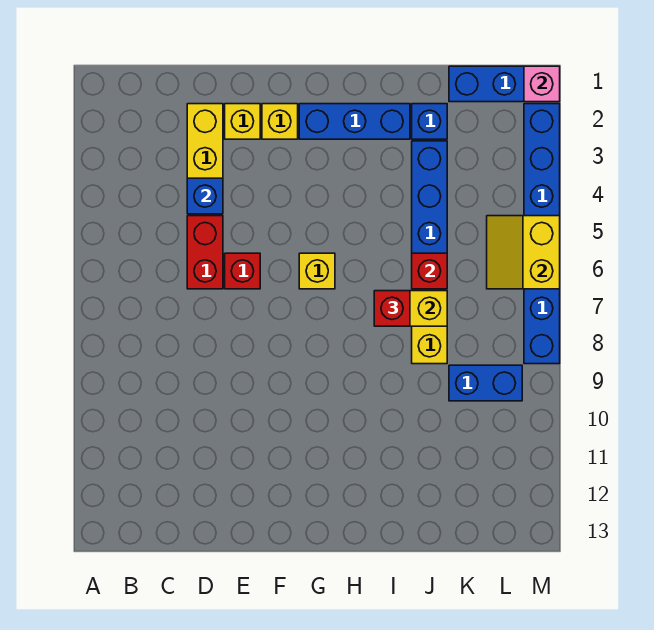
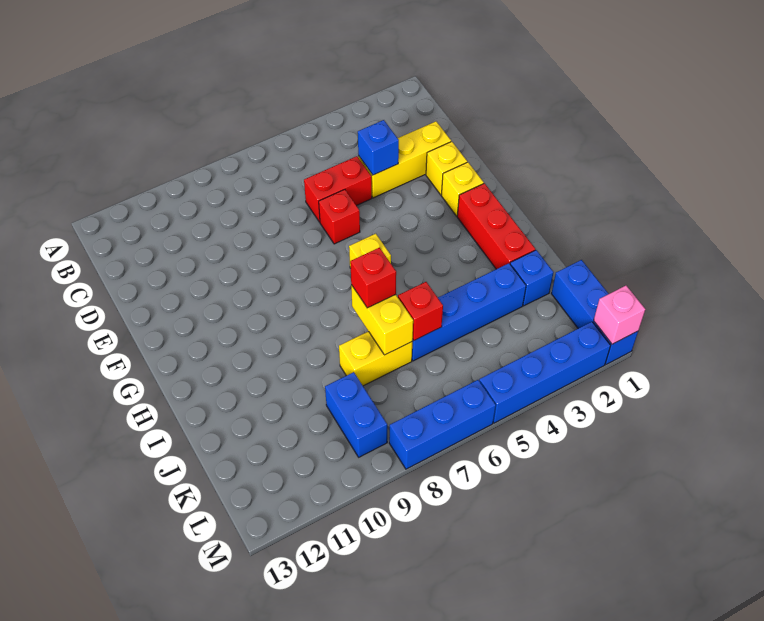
blue brick G2:I2 level 1 -> red brick G2:I2 level 1
yellow slope L5:M6 level 2 top M -> none

